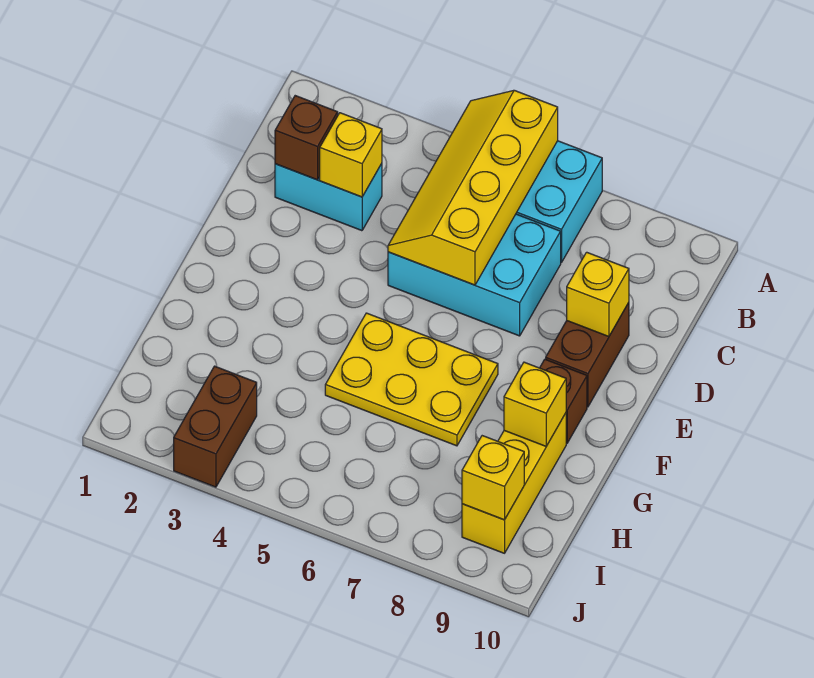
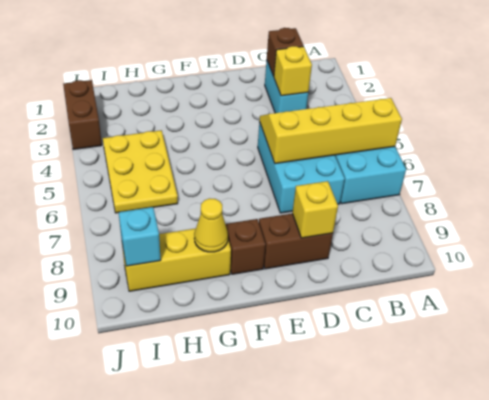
yellow plate F5:G7 level 1 -> yellow plate H4:I6 level 1
yellow brick G9 level 2 -> yellow cone G9 level 2
brown brick I3:J3 level 1 -> brown brick J2:J3 level 1
yellow brick I9 level 2 -> cyan brick I9 level 2

